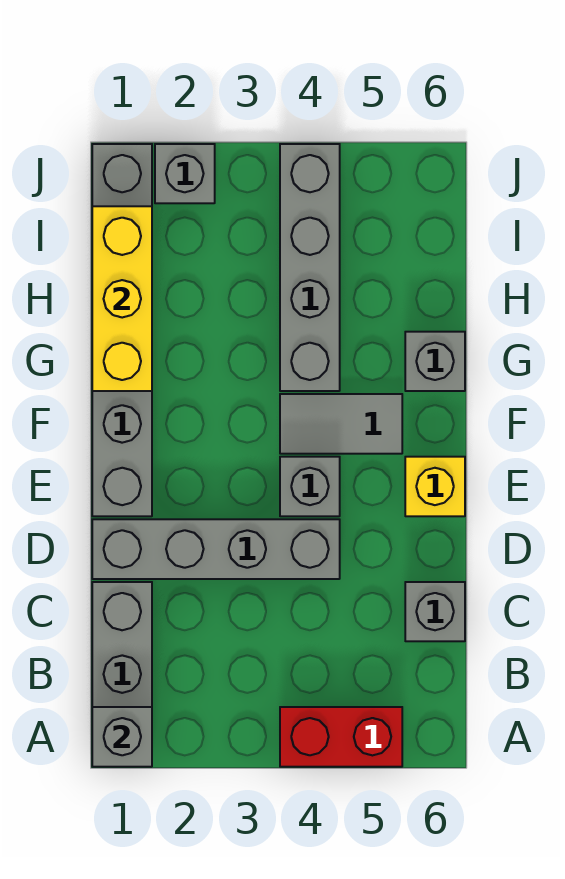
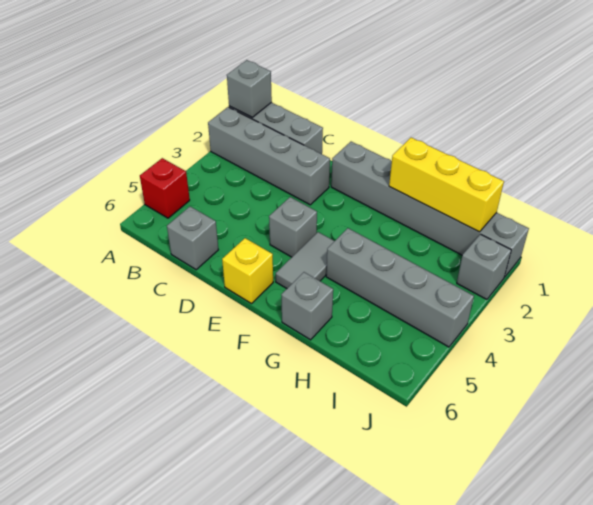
red brick A4:A5 level 1 -> red brick A5 level 1
grey brick D1:D4 level 1 -> grey brick A2:D2 level 1

